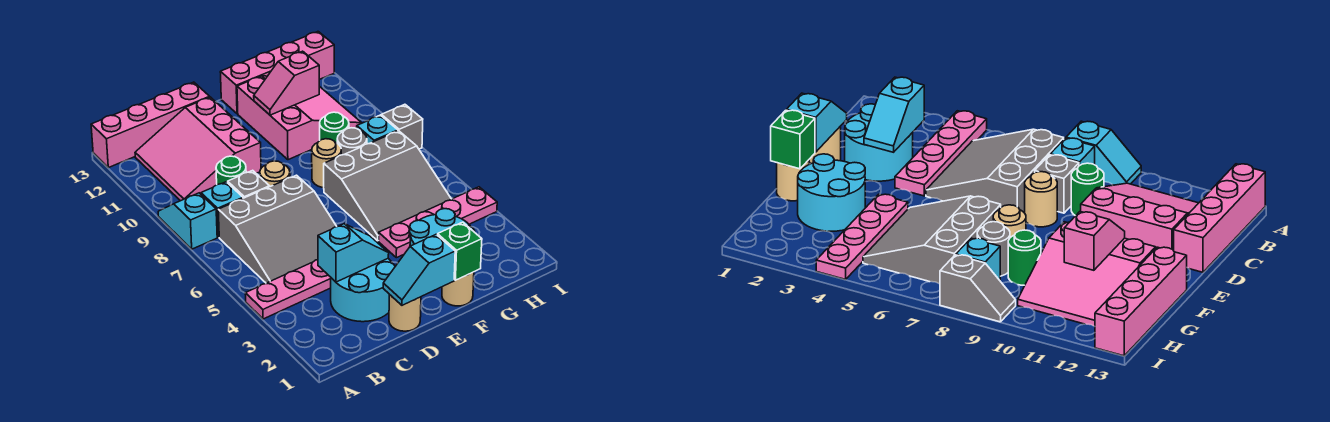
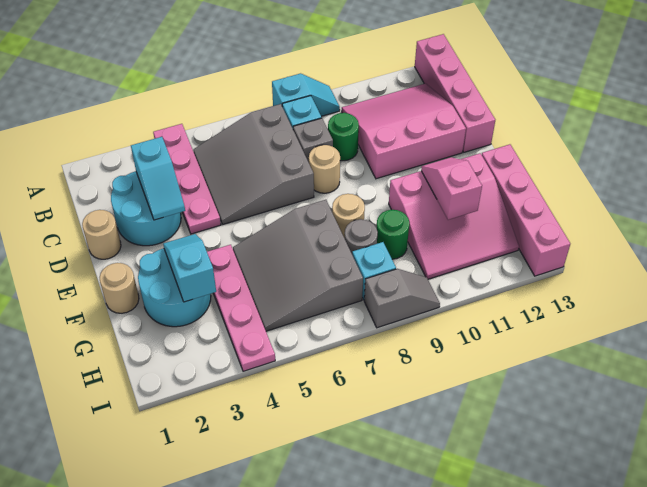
cyan slope D1:E1 level 2 top E -> cyan slope F3:G3 level 2 top G
green brick F1 level 2 -> none

